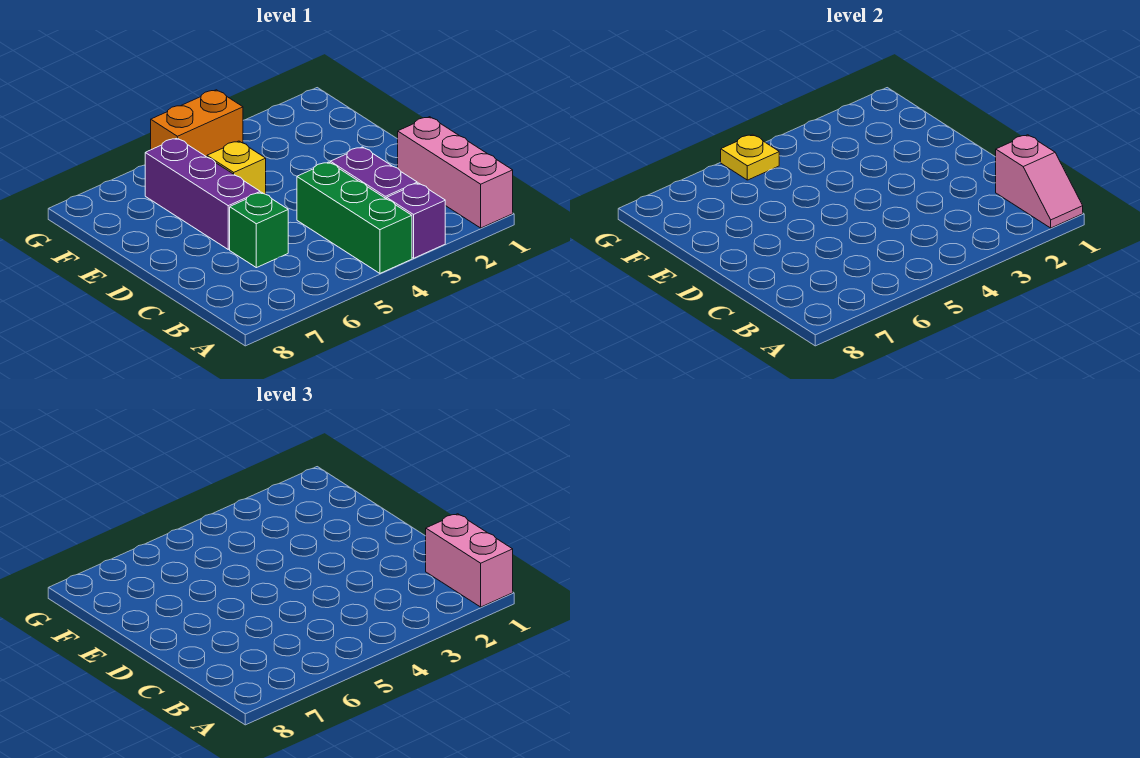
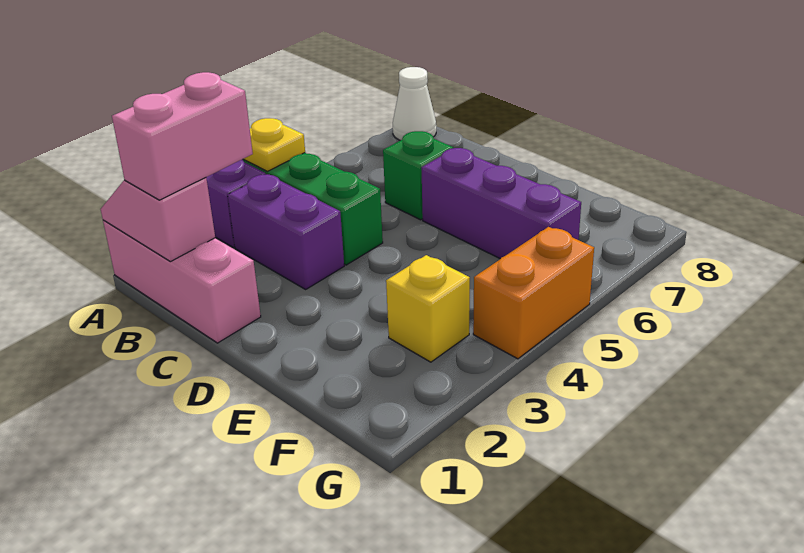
pink brick A1:B1 level 3 -> pink brick B1:B2 level 3
none -> white cone A8 level 1
yellow brick E5 level 1 -> yellow brick F3 level 1
yellow plate G5 level 2 -> yellow plate A4 level 2

